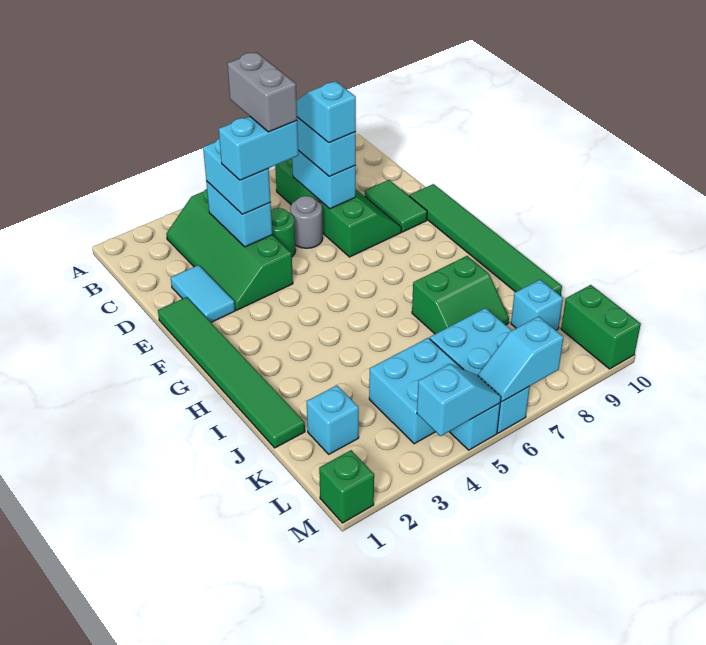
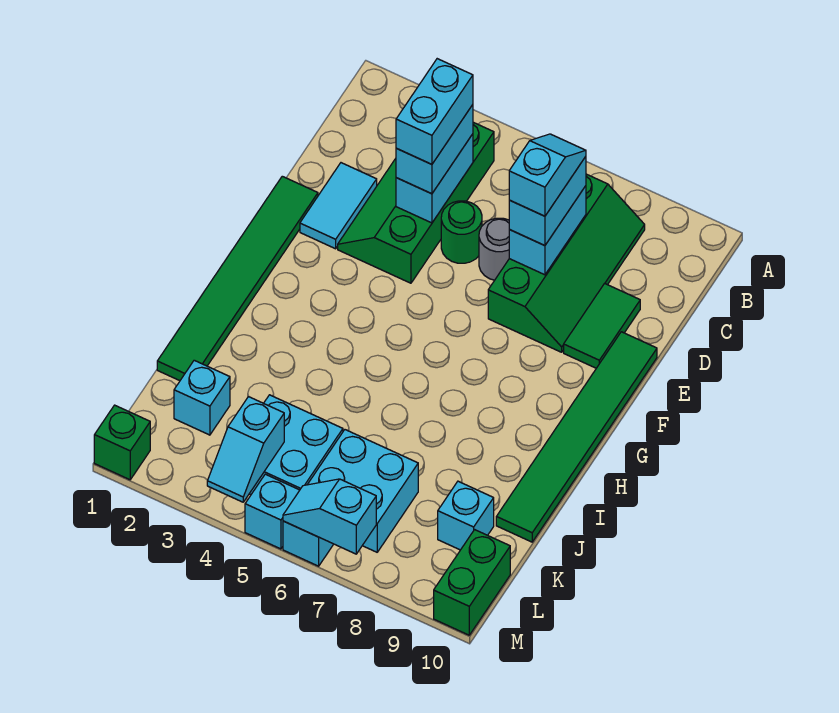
grey brick C5:D5 level 5 -> none
cyan brick D4:D5 level 4 -> cyan brick C4:D4 level 4
green slope I7:J8 level 1 top I -> none
cyan slope M4:M5 level 2 top 4 -> cyan slope L4:M4 level 2 top L

